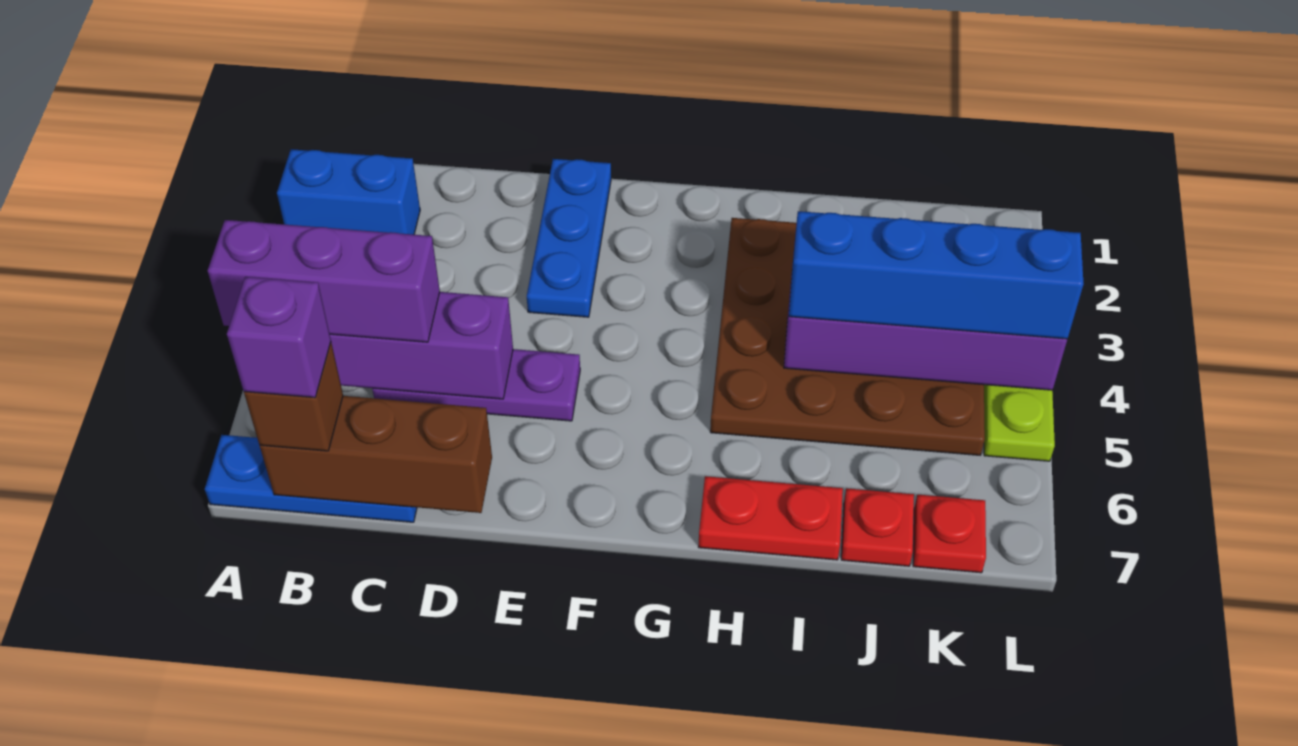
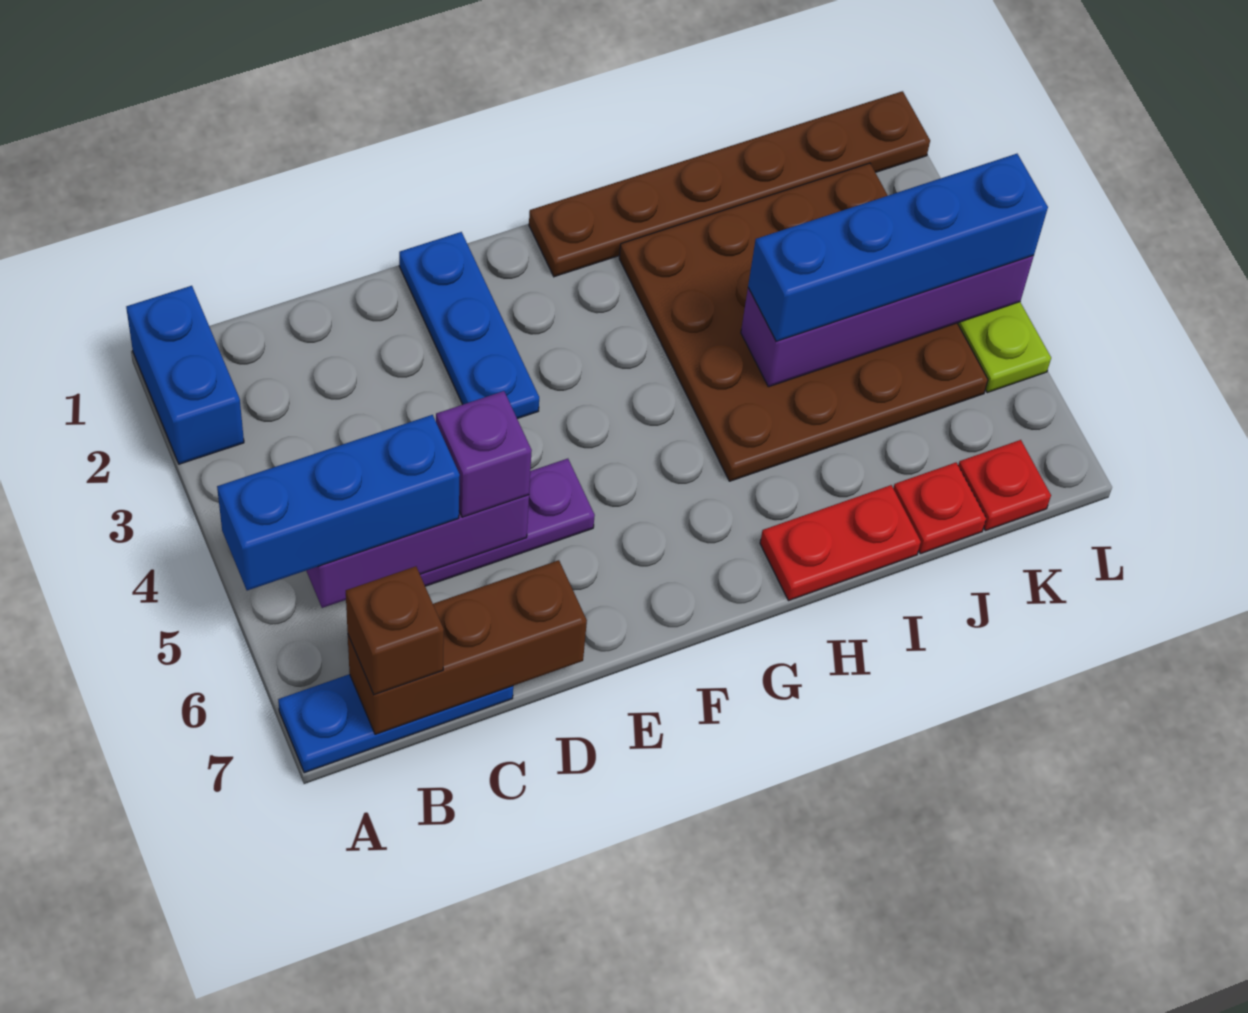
blue brick A2:B2 level 1 -> blue brick A1:A2 level 1
purple brick A5:C5 level 3 -> blue brick A5:C5 level 3
purple brick B7 level 4 -> purple brick D5 level 3
none -> brown plate G1:L1 level 1

